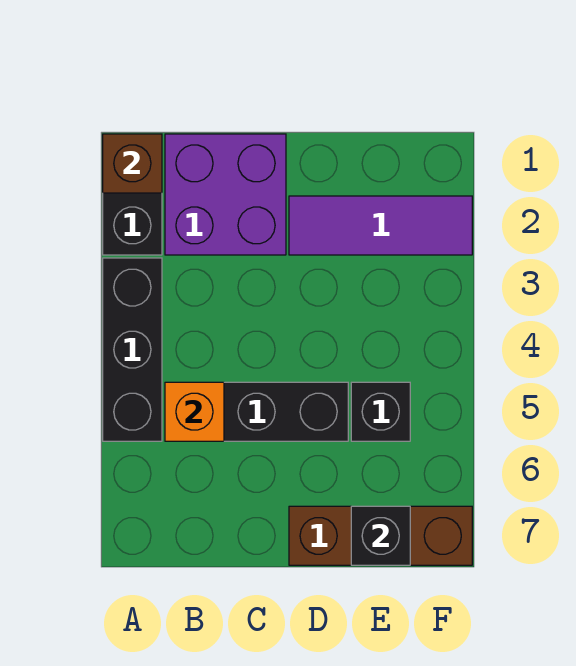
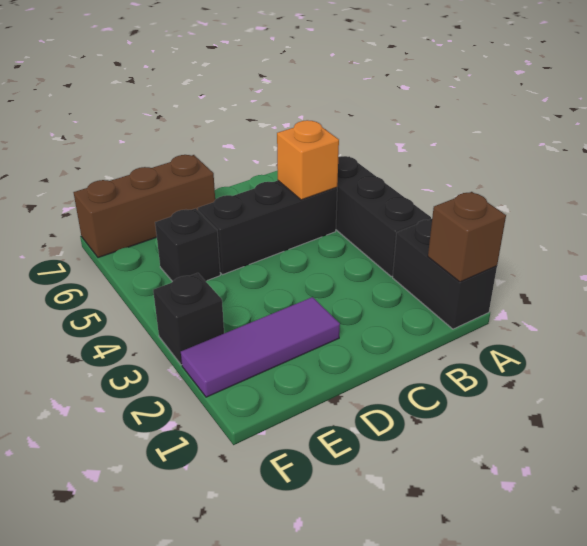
purple brick B1:C2 level 1 -> none
black brick E7 level 2 -> black brick F3 level 1

